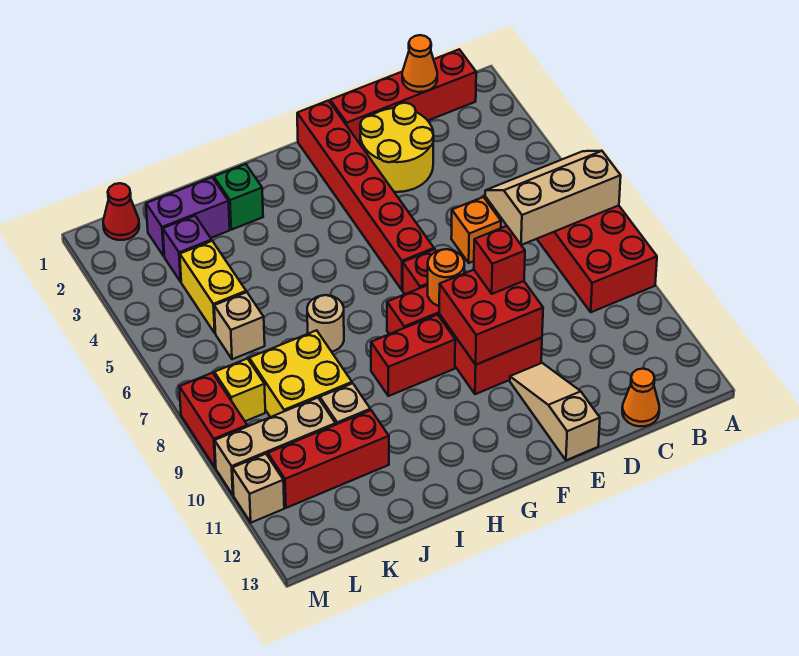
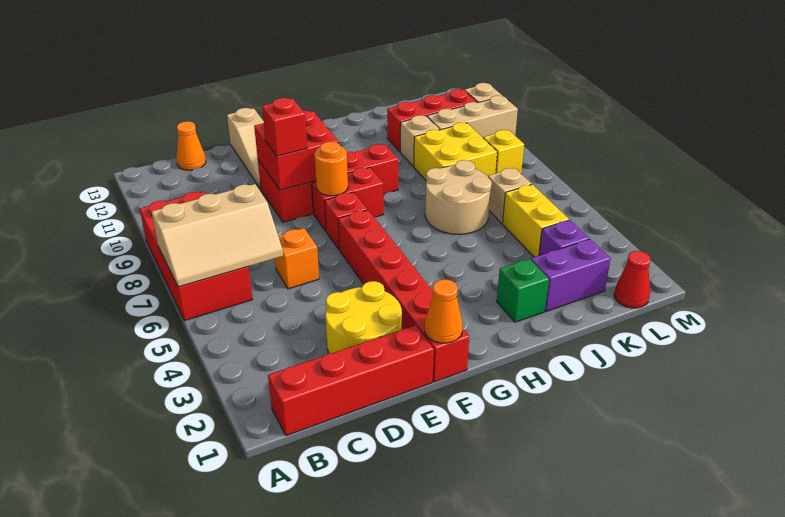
orange cone C1 level 2 -> orange cone F1 level 2
tan round brick I7 level 1 -> tan round brick I6:J7 level 1
red brick M8:M9 level 1 -> none

